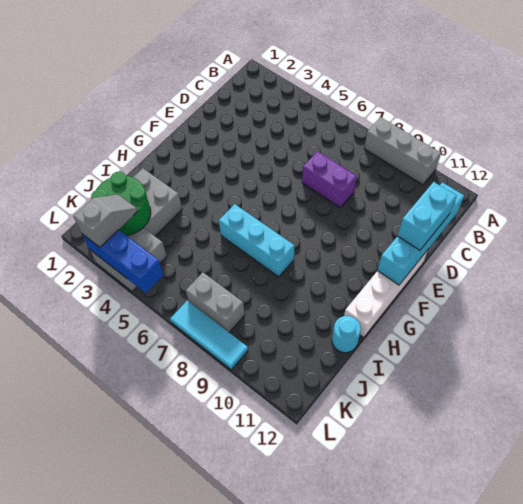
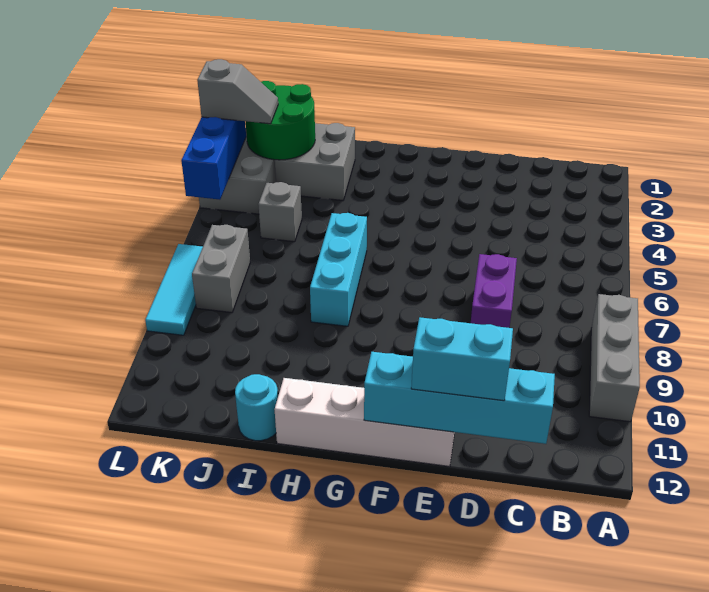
none -> grey brick J5 level 1

